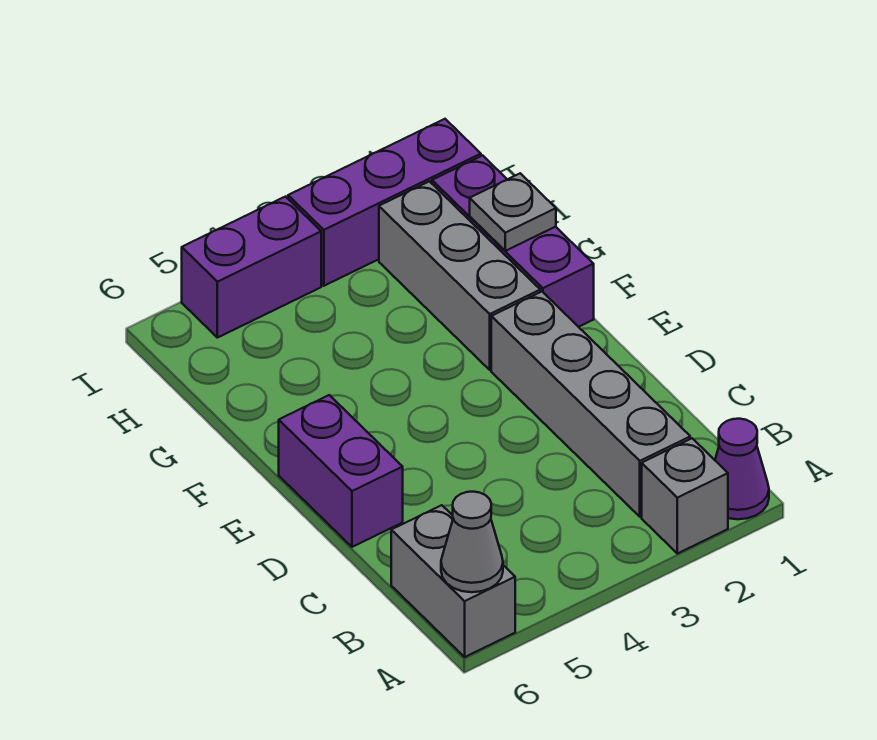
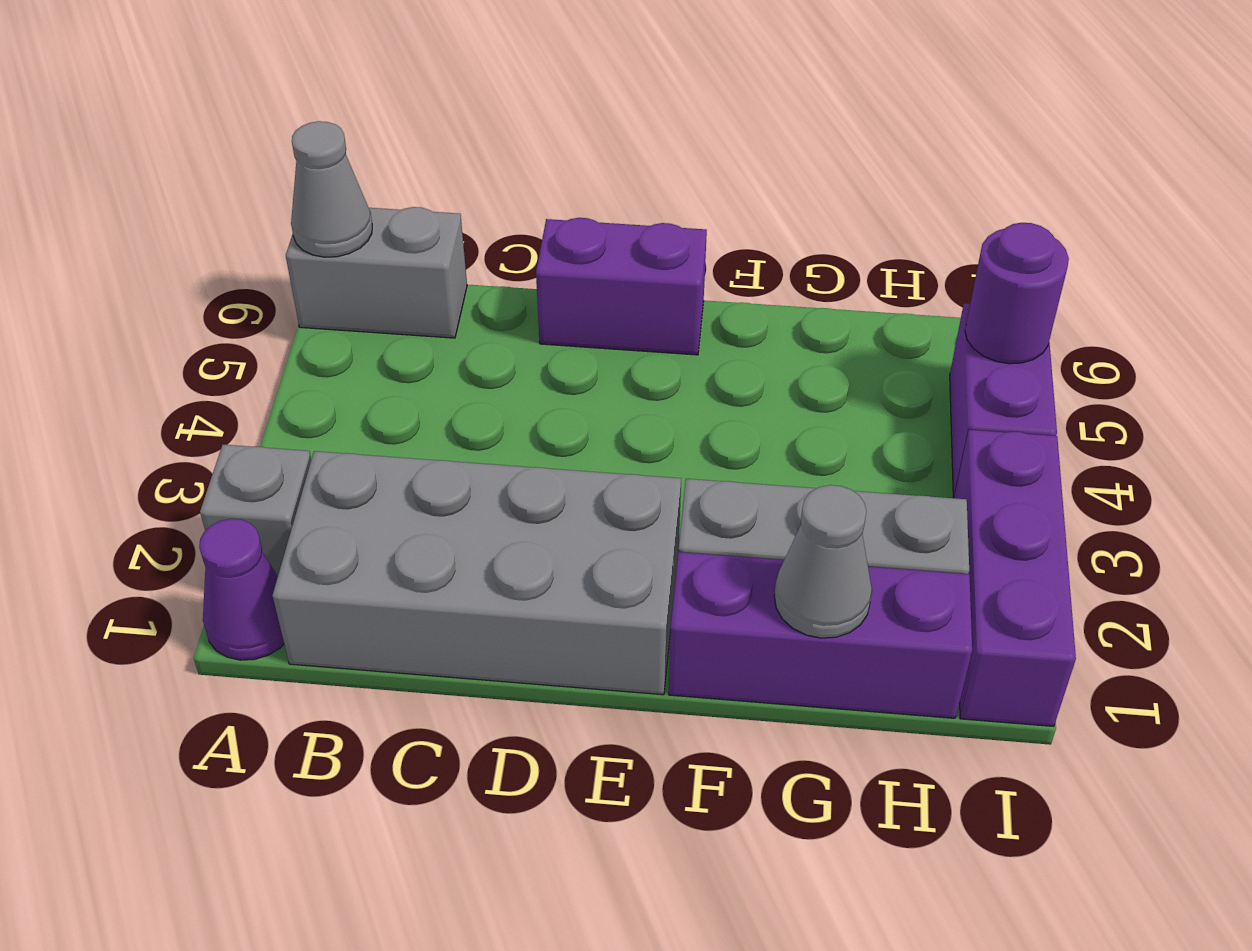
grey brick B2:E2 level 1 -> grey brick B1:E2 level 1
grey plate G1 level 2 -> grey cone G1 level 2
none -> purple round brick I5 level 2

